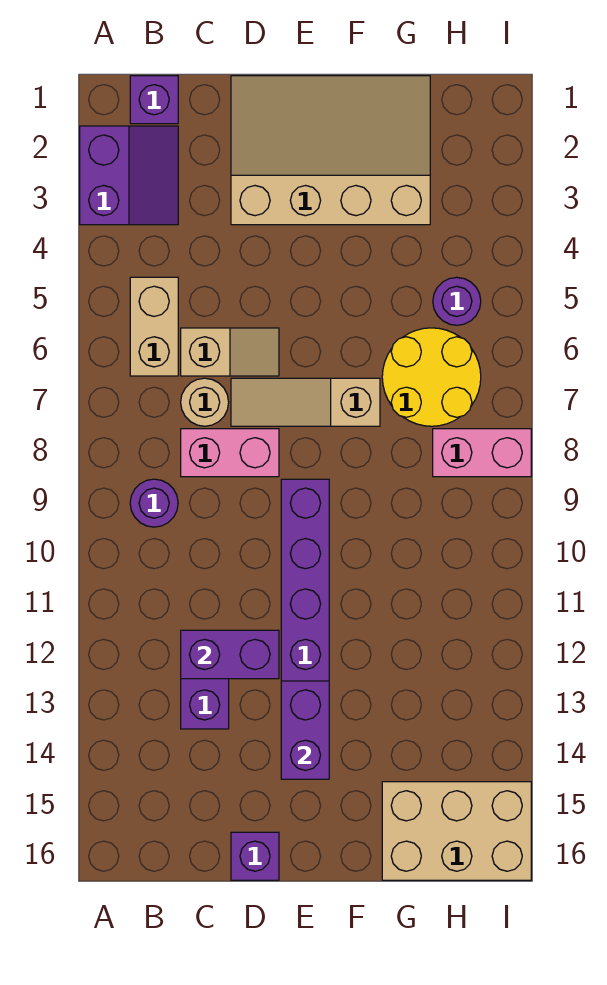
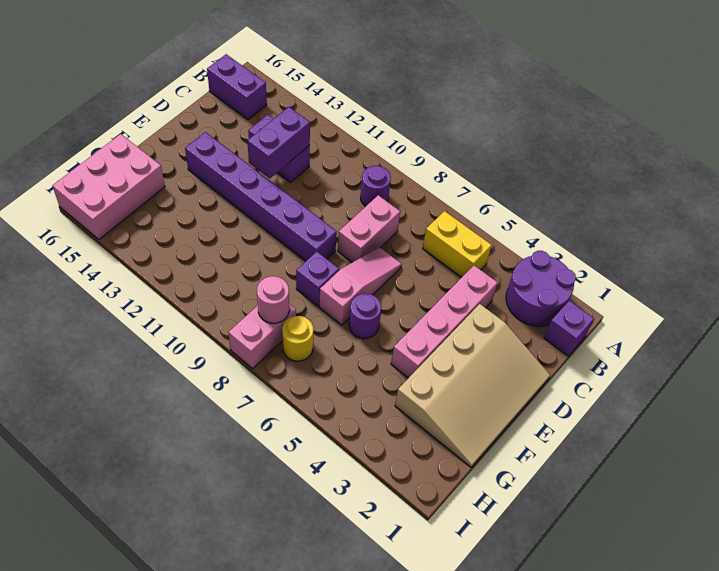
purple slope A2:B3 level 1 top A -> purple round brick A2:B3 level 1
tan brick B5:B6 level 1 -> yellow brick B5:B6 level 1
none -> pink brick C4:F4 level 1
tan slope C6:D6 level 1 top C -> none
tan round brick C7 level 1 -> none
tan slope D7:F7 level 1 top F -> pink slope D7:F7 level 1 top F
purple brick D16 level 1 -> purple brick F8 level 1
purple brick E13:E14 level 2 -> purple brick B15:B16 level 1
yellow round brick G6:H7 level 1 -> yellow round brick H7 level 1
tan brick G15:I16 level 1 -> pink brick G15:I16 level 1
purple round brick H5 level 1 -> purple round brick F6 level 1
none -> pink round brick H8 level 2

